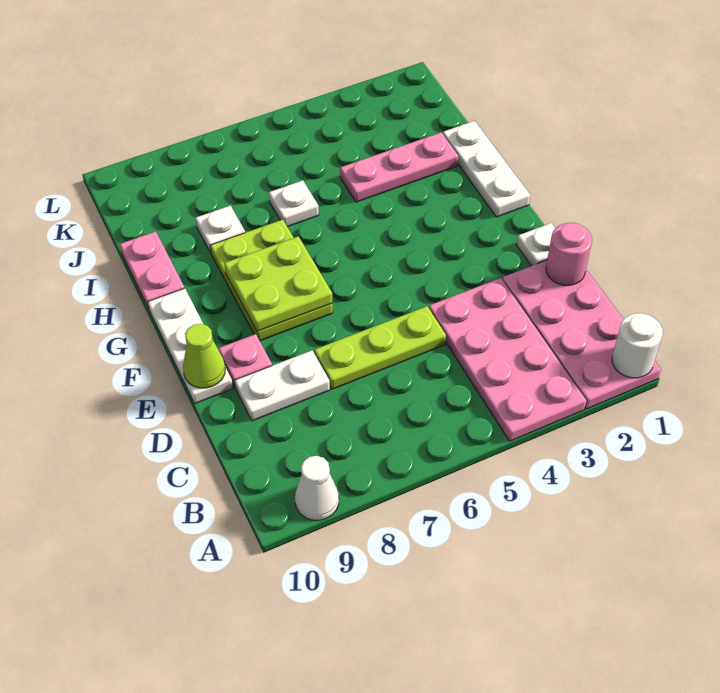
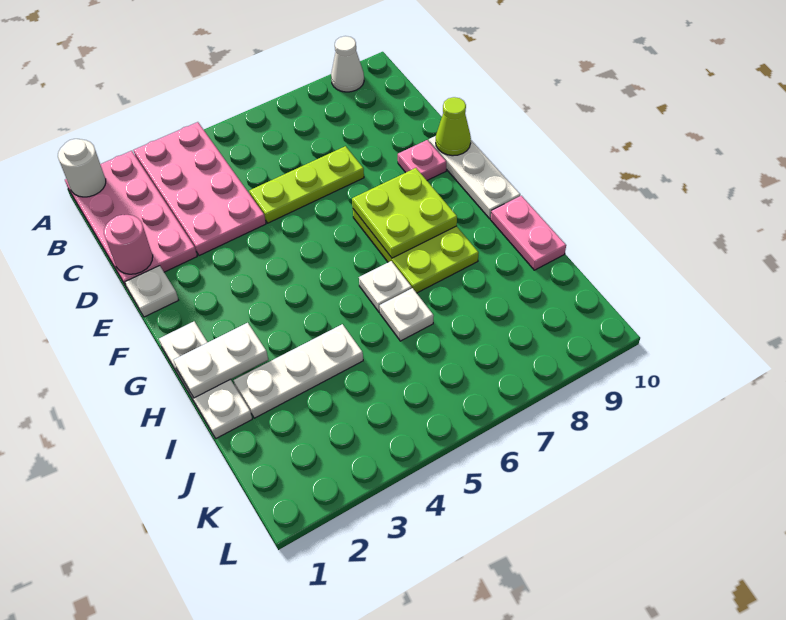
white plate D8:D9 level 1 -> white plate H1:H2 level 2
pink plate I2:I4 level 1 -> white plate I2:I4 level 1
white plate I8 level 1 -> white plate H6 level 1

